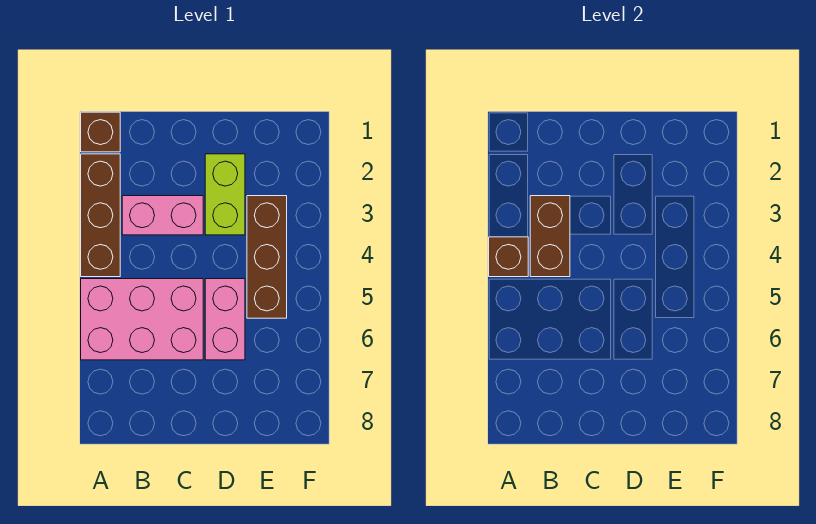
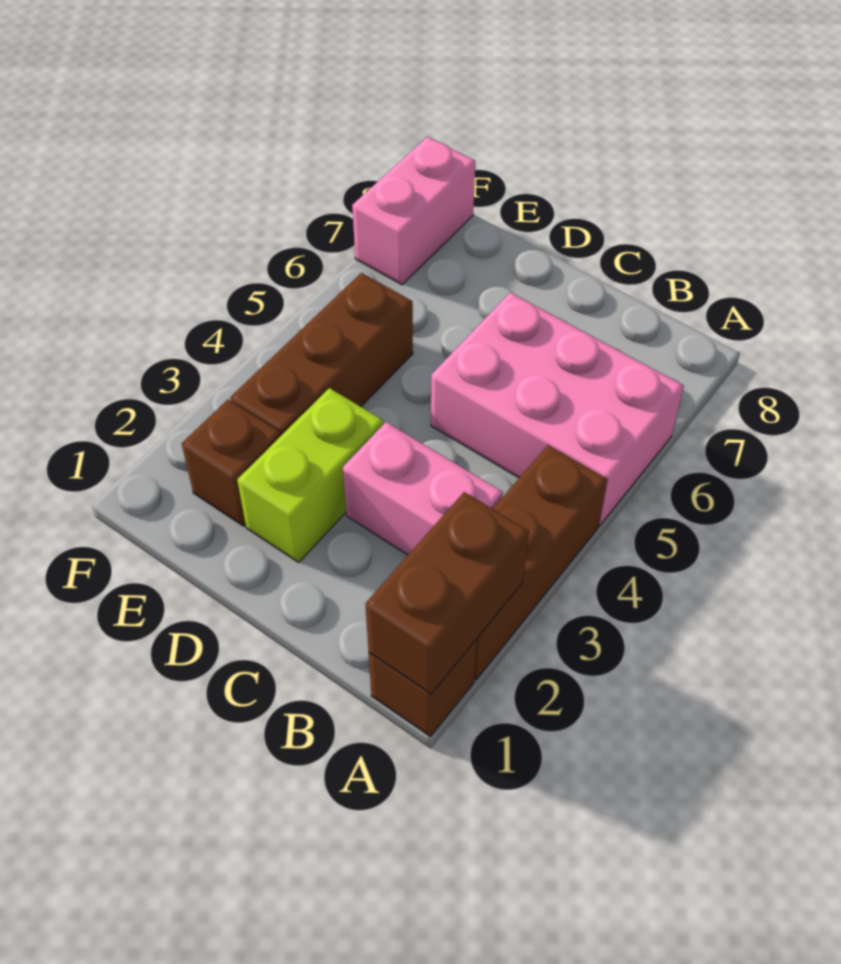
brown brick A4 level 2 -> brown brick E2 level 1
brown brick B3:B4 level 2 -> brown brick A1:A2 level 2
pink brick D5:D6 level 1 -> pink brick F7:F8 level 1

